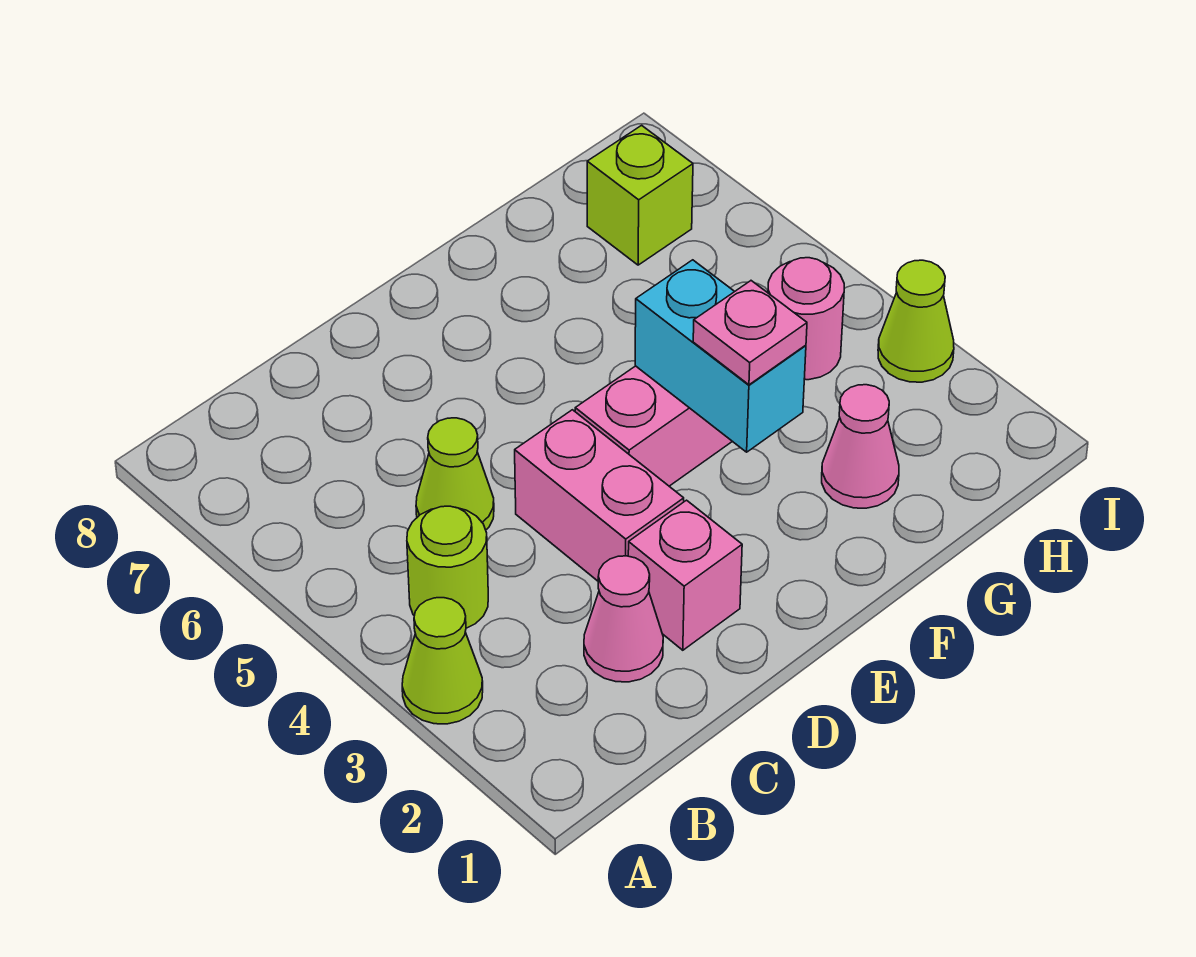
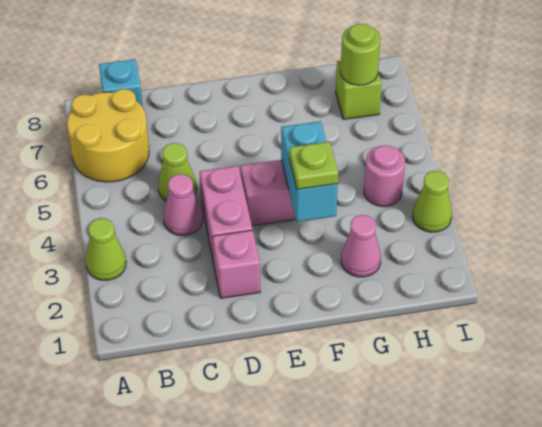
none -> yellow round brick A6:B7 level 1
lime round brick B4 level 1 -> lime round brick H7 level 2
none -> cyan brick B8 level 1
pink cone C2 level 1 -> pink cone C4 level 1
pink plate F3 level 3 -> lime plate F3 level 3

